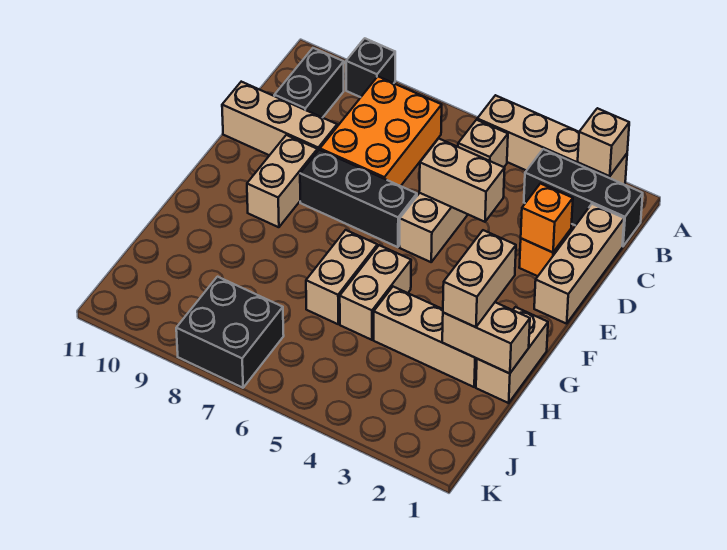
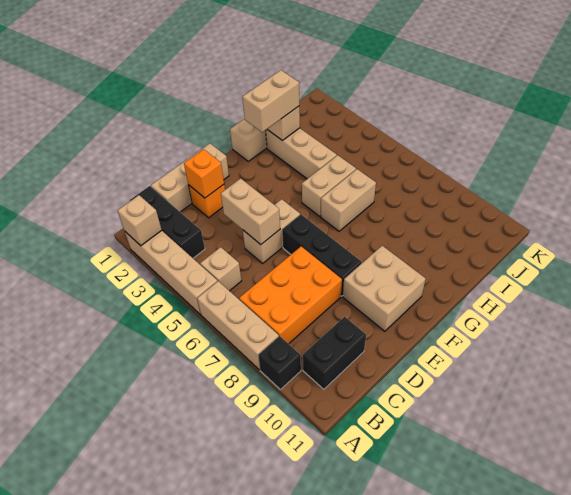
tan brick D9:D11 level 1 -> tan brick A6:A8 level 1
tan brick E9:F9 level 1 -> tan brick E9:F10 level 1
black brick J7:K8 level 1 -> none

